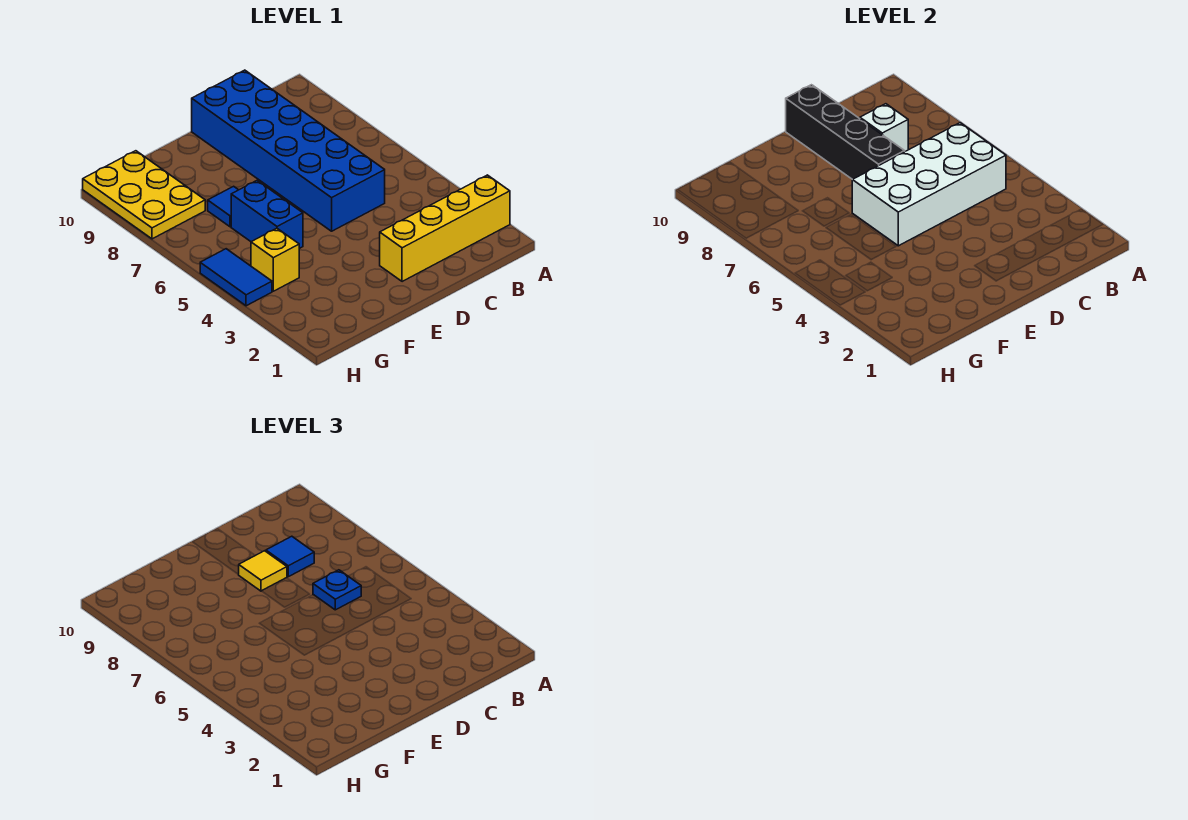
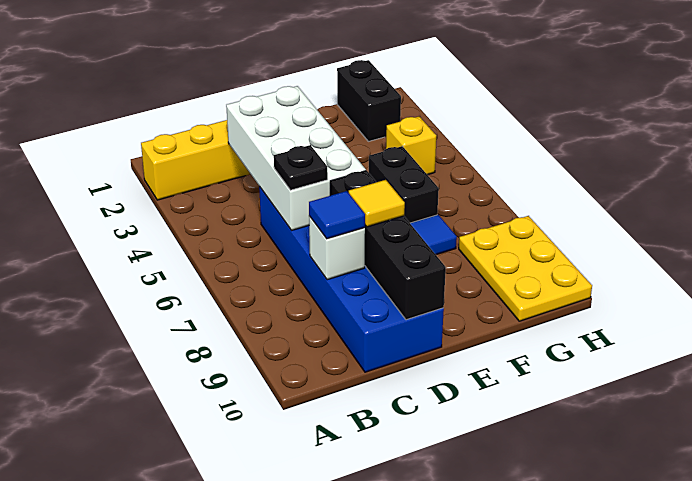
white brick B5:E6 level 2 -> white brick C3:D6 level 2
blue plate C6 level 3 -> black plate C6 level 3
blue brick F5:F6 level 1 -> black brick F5:F6 level 1
none -> black brick G1:G2 level 1
blue tile H4:H5 level 1 -> none

